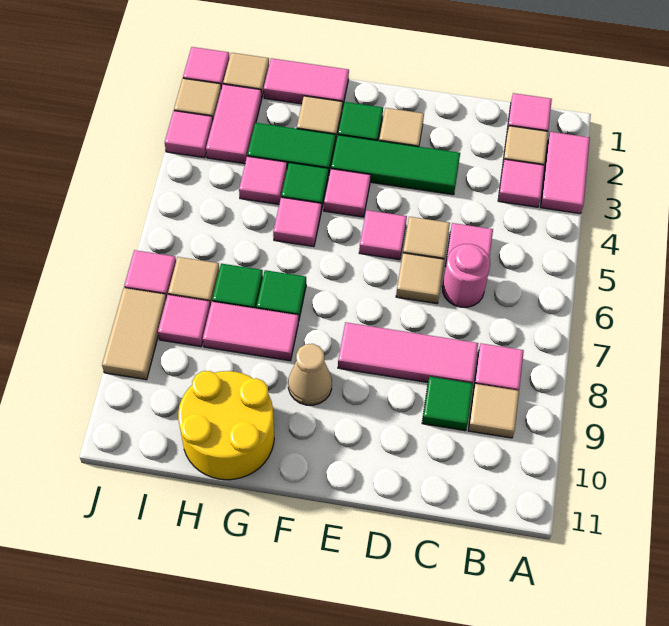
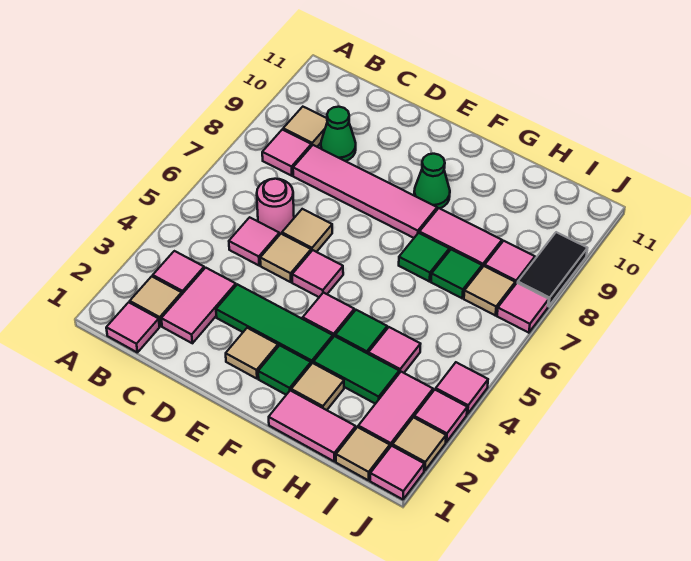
pink tile A2:A3 level 1 -> pink tile C2:C3 level 1
pink tile C8:E8 level 1 -> pink tile C8:F8 level 1
green tile C9 level 1 -> green cone C9 level 1
tan cone F9 level 1 -> green cone F9 level 1
pink tile G5 level 1 -> pink tile J4 level 1
yellow round brick G10:H11 level 1 -> none
tan tile J8:J9 level 1 -> black tile J8:J9 level 1

